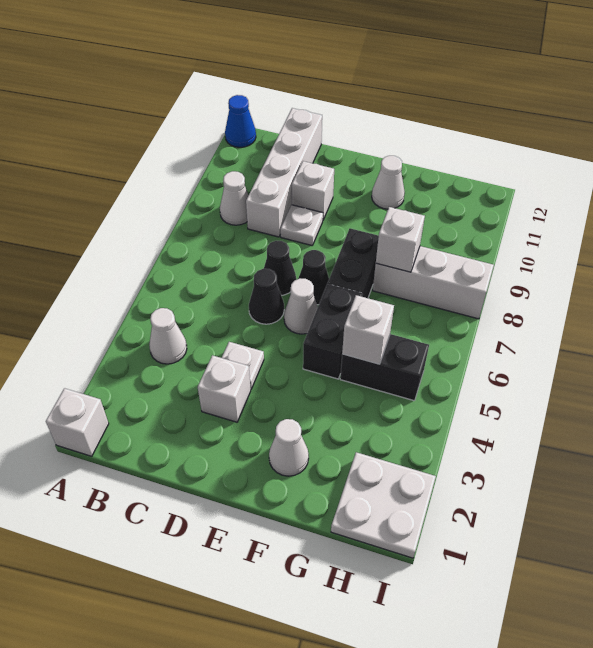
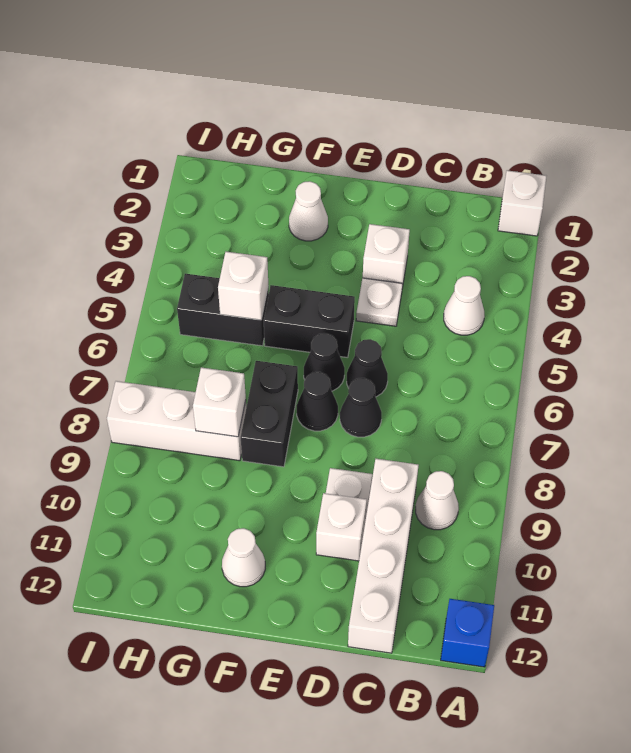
blue cone A12 level 1 -> blue brick A12 level 1
white cone E6 level 1 -> black cone E6 level 1
black brick F5:F6 level 1 -> black brick E5:F5 level 1
white plate H1:I2 level 1 -> none

